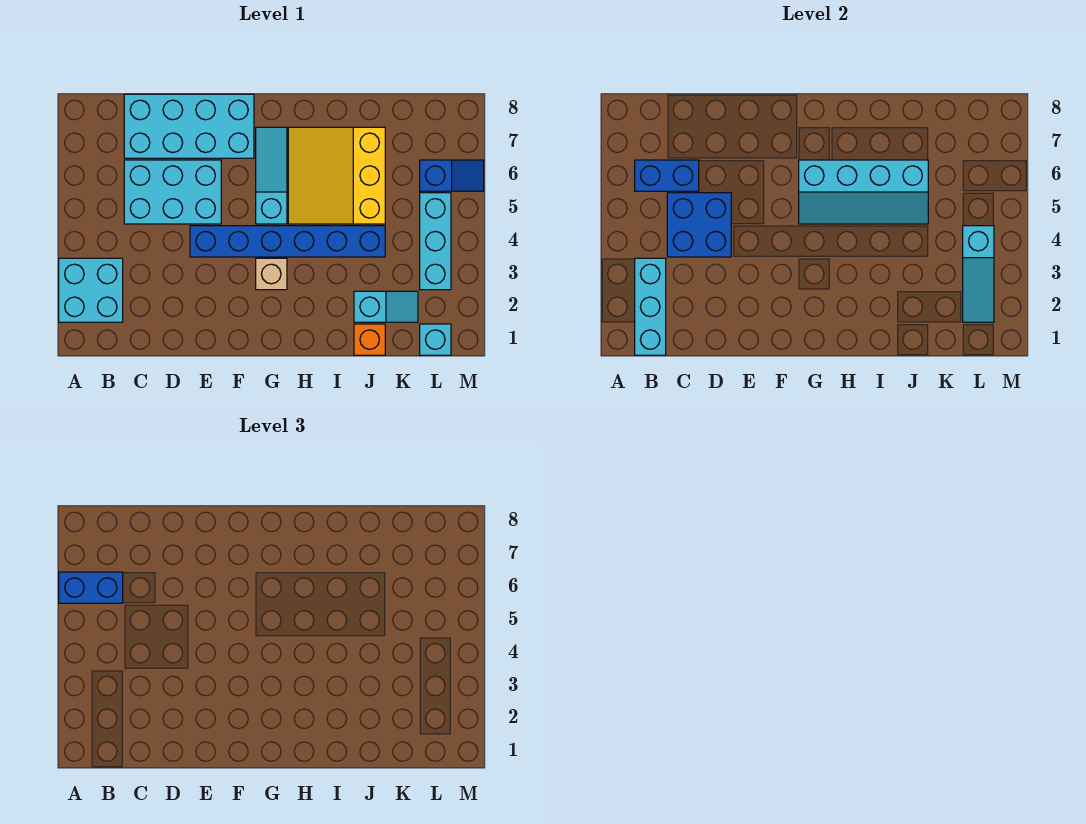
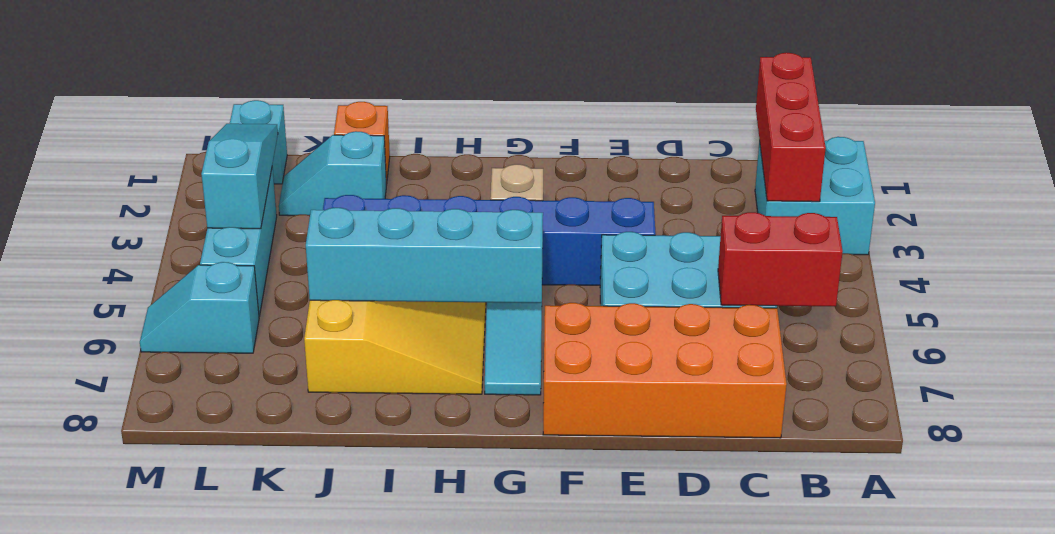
blue brick A6:B6 level 3 -> none
cyan brick B1:B3 level 2 -> red brick B1:B3 level 2
blue brick B6:C6 level 2 -> red brick B6:C6 level 2
blue brick C4:D5 level 2 -> none
cyan brick C7:F8 level 1 -> orange brick C7:F8 level 1
blue slope L6:M6 level 1 top L -> cyan slope L6:M6 level 1 top L

